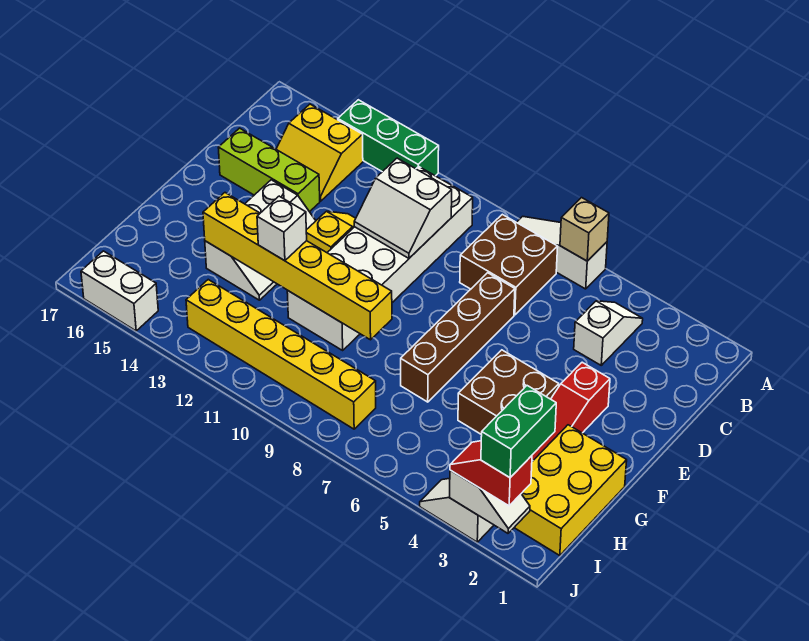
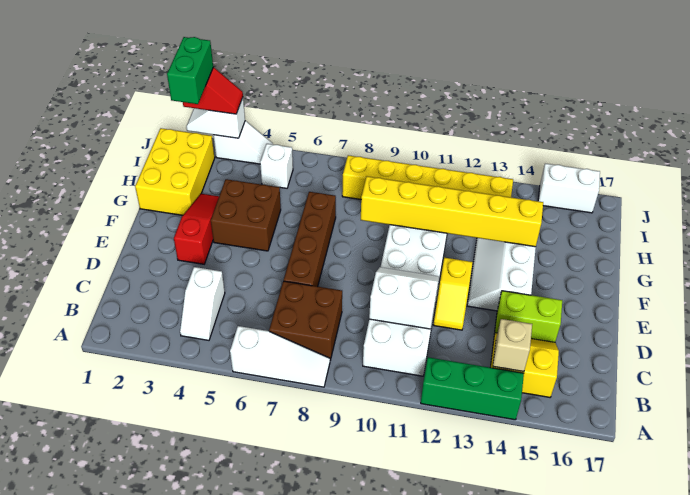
tan brick A6 level 2 -> tan brick B14 level 2
lime brick D14:D16 level 1 -> lime brick D14:D15 level 1
white brick G12 level 3 -> white brick I5 level 1

